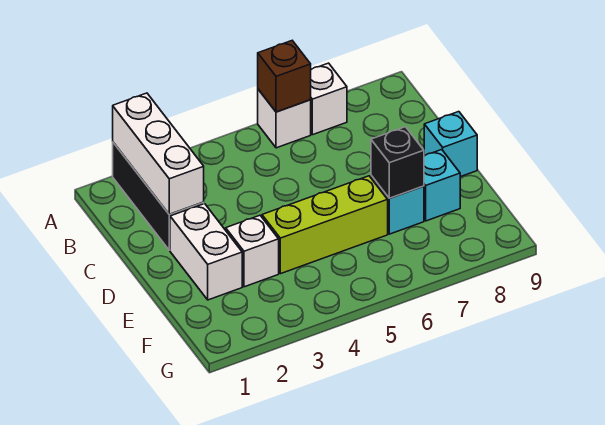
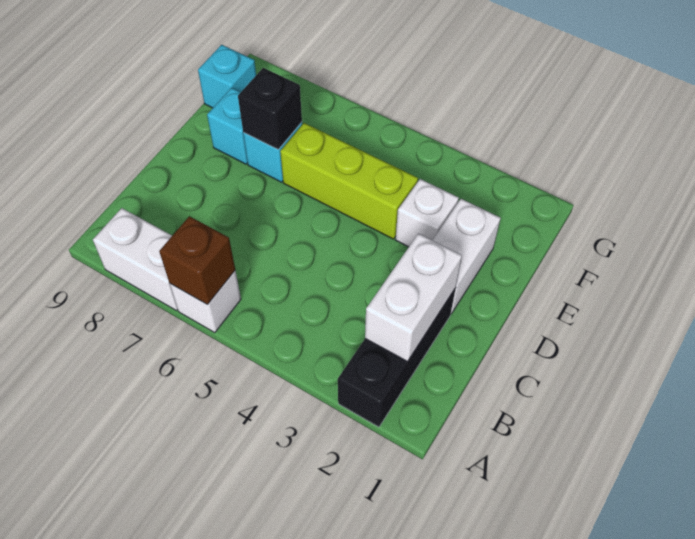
white brick A2:C2 level 2 -> white brick B2:C2 level 2
white brick A7 level 1 -> white brick A7:A8 level 1
cyan brick D9 level 1 -> cyan brick F9 level 1

